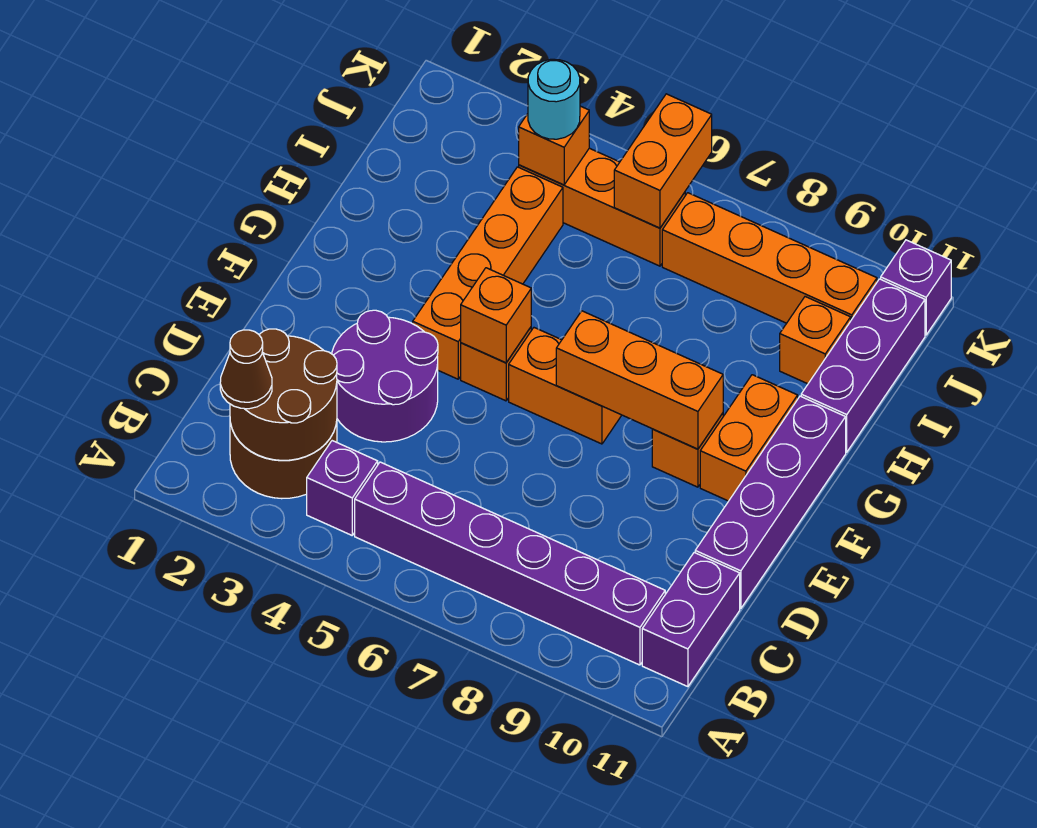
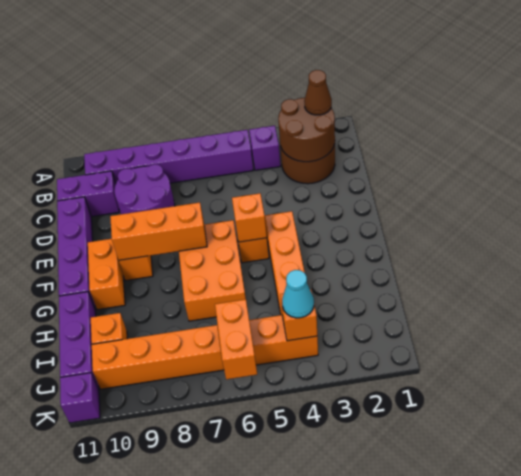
purple brick B11:C11 level 1 -> purple brick C10:C11 level 1
purple round brick D3:E4 level 1 -> purple round brick C8:D9 level 1
orange brick F6:F7 level 1 -> orange brick F6:H7 level 1
cyan round brick J4 level 3 -> cyan cone J4 level 3

